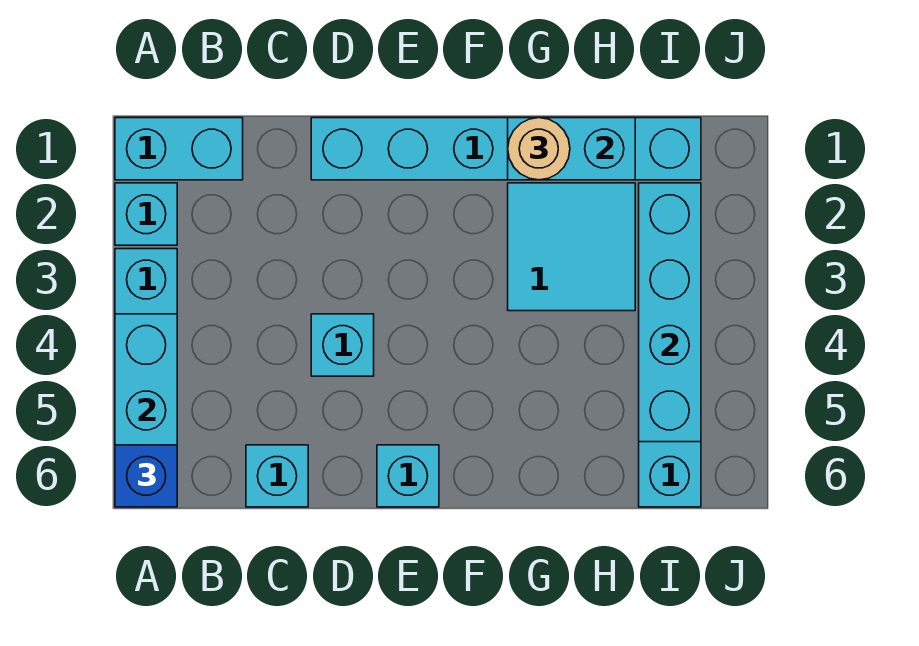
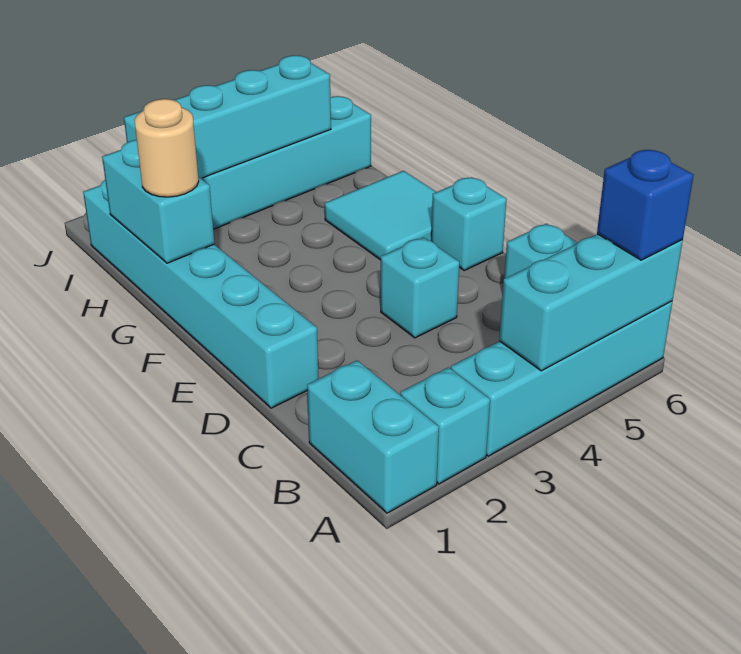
cyan tile G2:H3 level 1 -> cyan tile F5:G6 level 1

